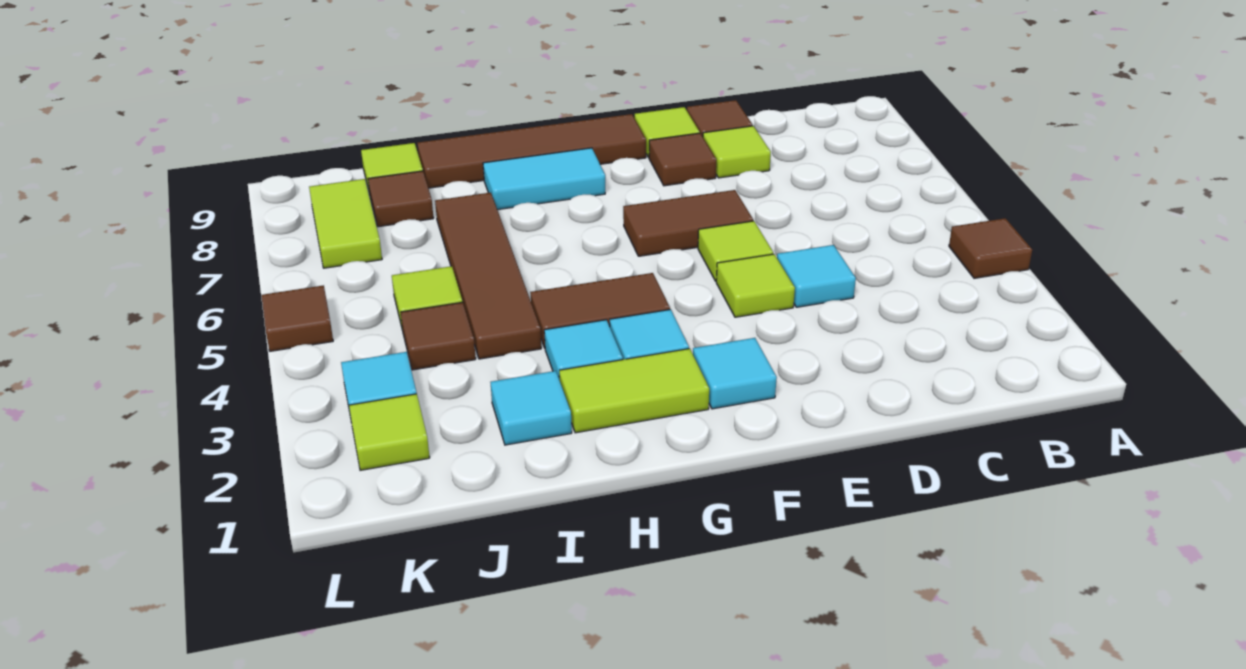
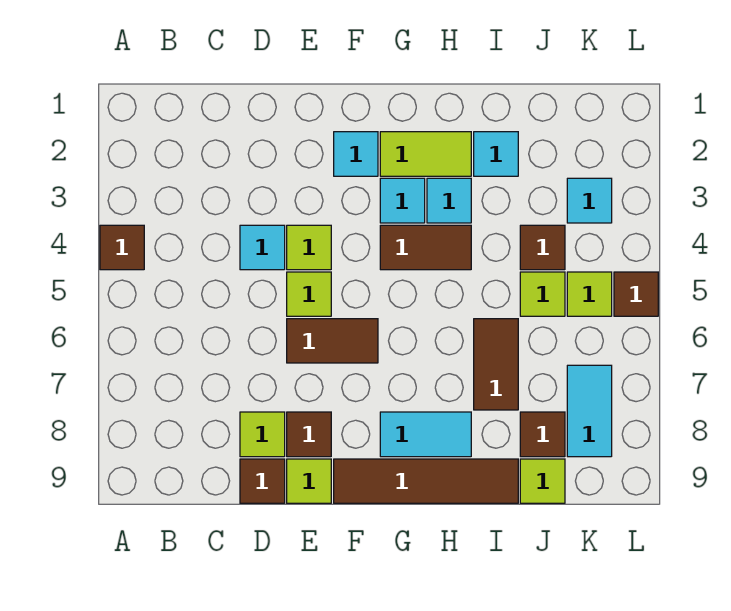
brown tile I4:I7 level 1 -> brown tile I6:I7 level 1
lime tile K2 level 1 -> lime tile K5 level 1
lime tile K7:K8 level 1 -> cyan tile K7:K8 level 1

